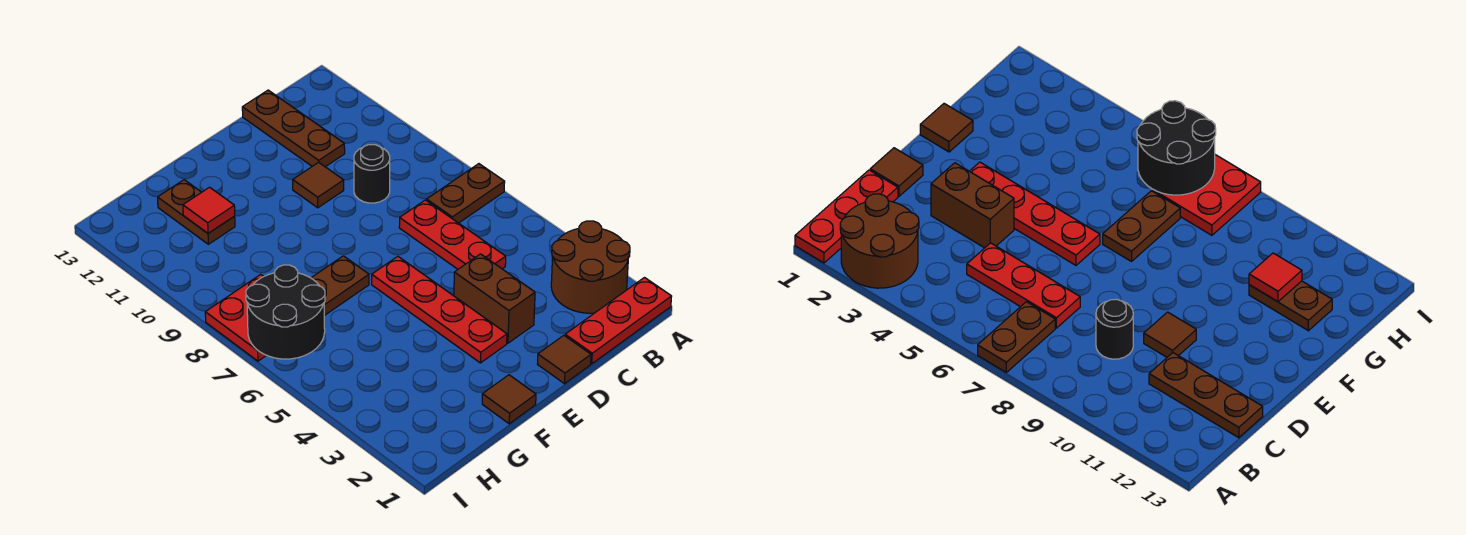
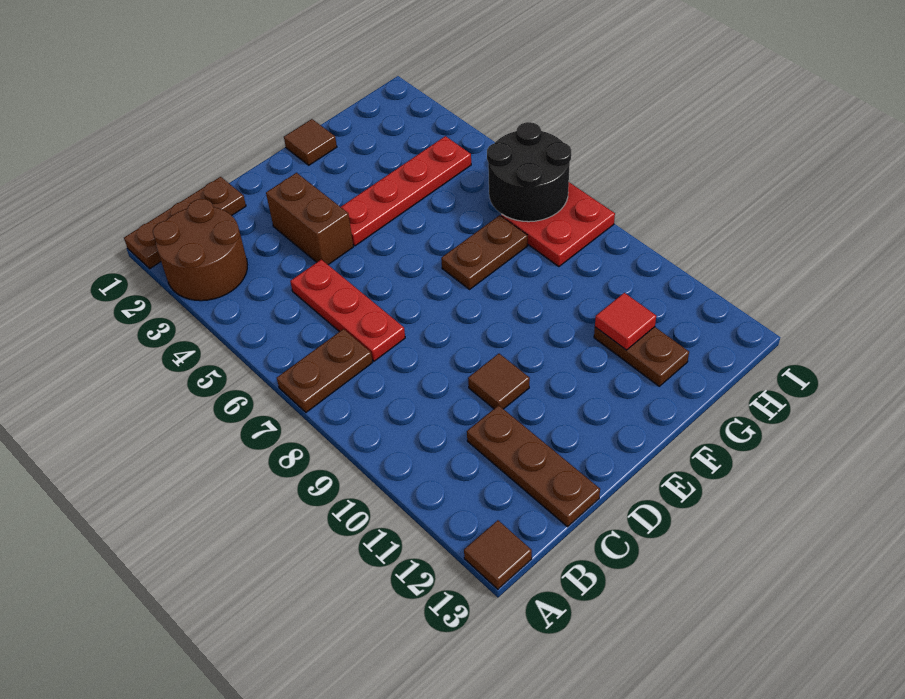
red plate A1:C1 level 1 -> brown plate A1:C1 level 1
black round brick C9 level 1 -> none
brown tile D1 level 1 -> brown tile A13 level 1
red plate E3:E6 level 1 -> red plate E4:H4 level 1

